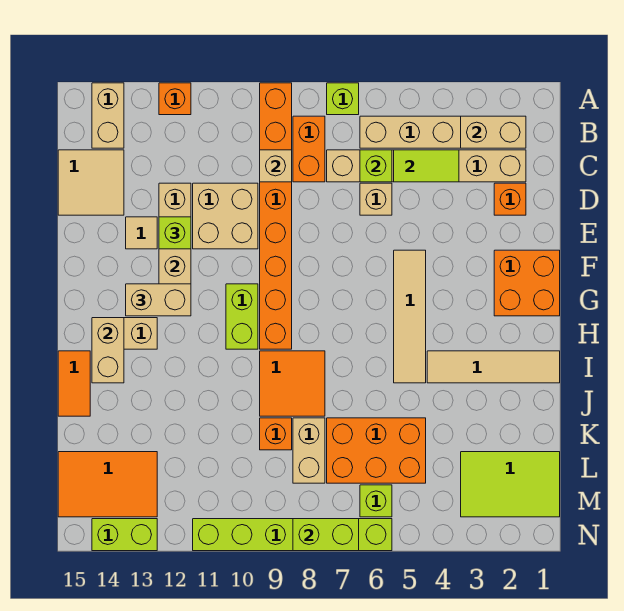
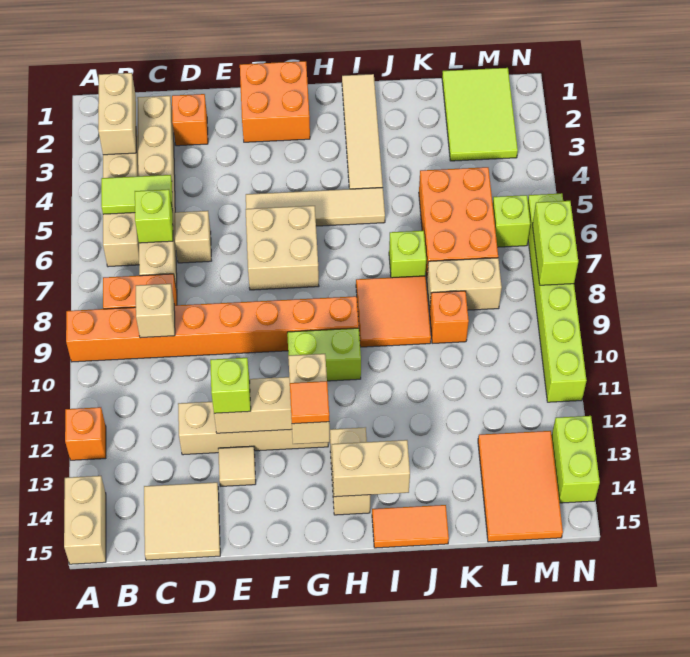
lime brick A7 level 1 -> lime brick J7 level 1
tan brick A14:B14 level 1 -> tan brick A14:A15 level 1
lime tile C4:C5 level 2 -> lime tile B5:C5 level 2
tan brick D10:E11 level 1 -> tan brick F6:G7 level 1
none -> orange tile G13 level 4

